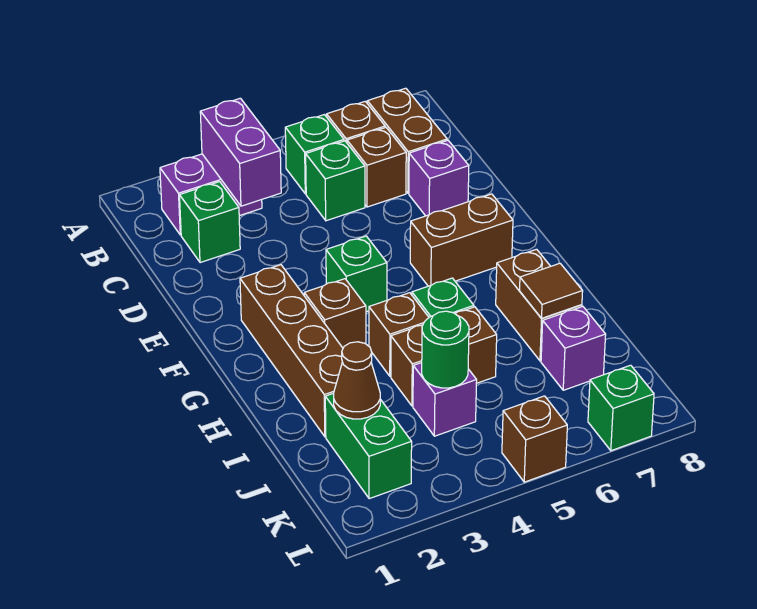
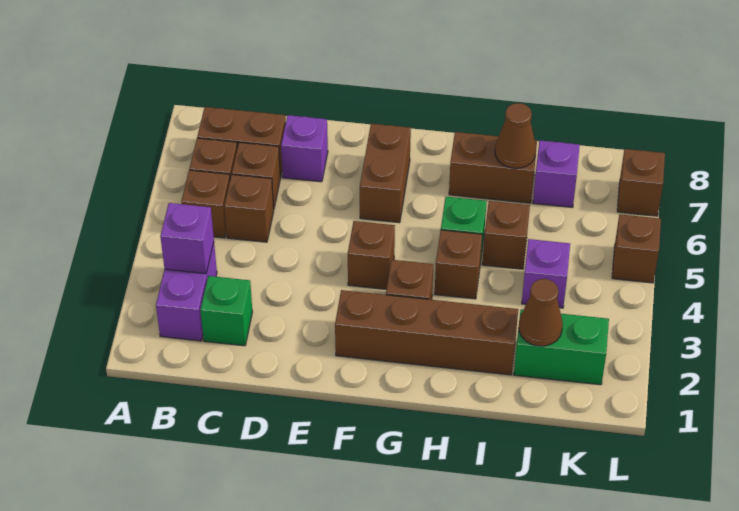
purple brick B3:C3 level 2 -> purple brick B3 level 2
green brick B5 level 1 -> brown brick B5 level 1
green brick C5 level 1 -> brown brick C5 level 1
green brick F4 level 1 -> brown brick F4 level 1
brown brick I4:I5 level 1 -> brown brick I5 level 1
brown tile I7 level 2 -> brown cone I7 level 2
green round brick J4 level 2 -> none
green brick L7 level 1 -> brown brick L7 level 1

